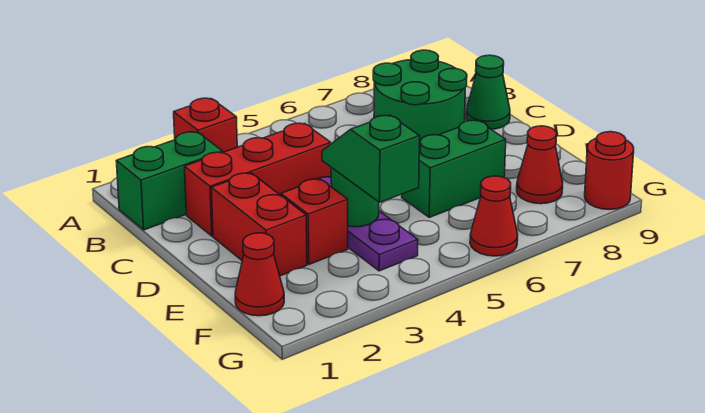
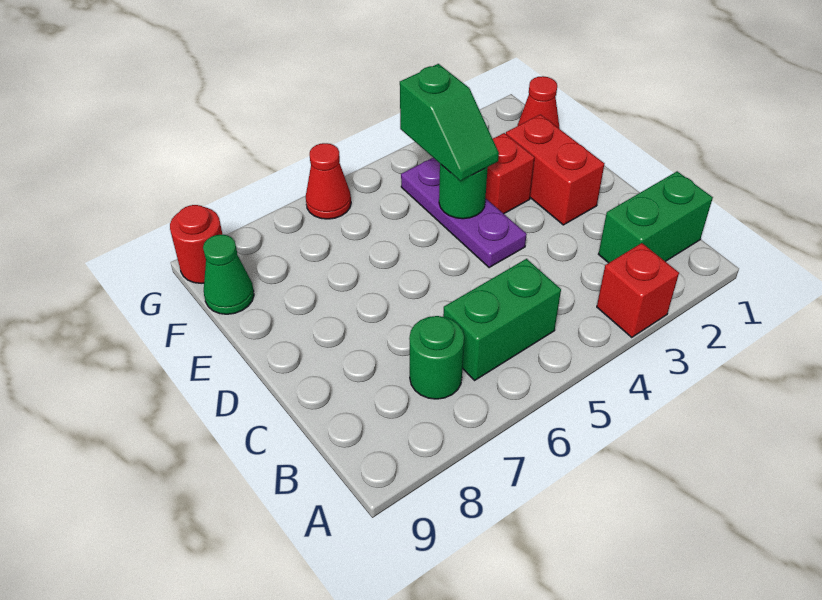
green round brick B7:C8 level 1 -> green round brick B7 level 1
red brick C2:C4 level 1 -> none
green cone C9 level 1 -> green cone F9 level 1
green brick E6:E7 level 1 -> green brick B5:B6 level 1
red cone F8 level 1 -> none

